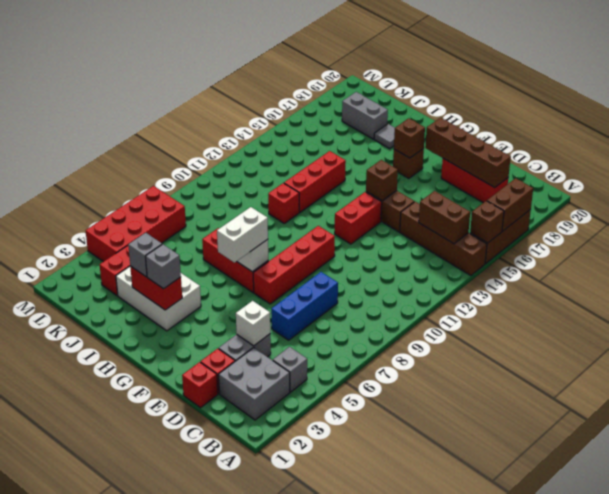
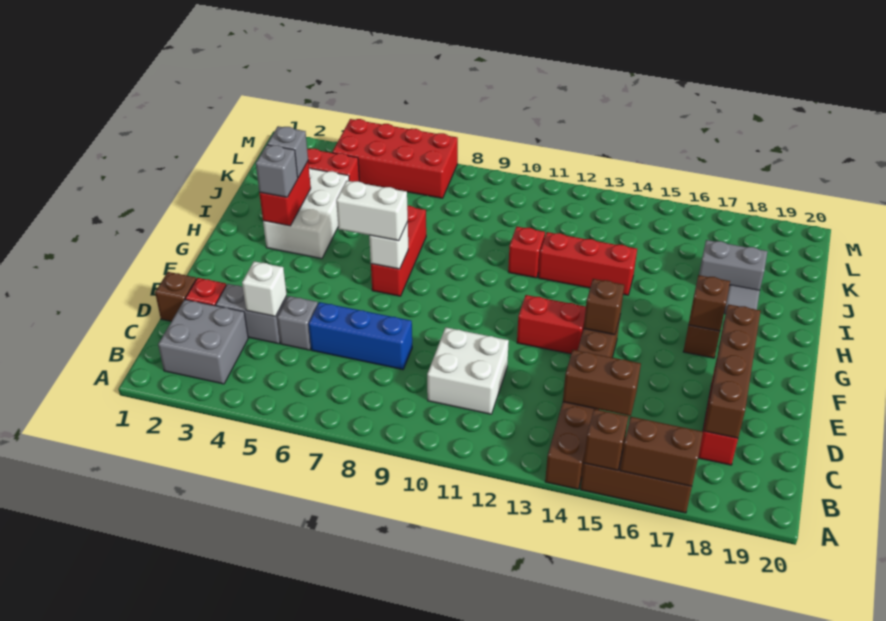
grey brick B4 level 1 -> grey brick D5 level 1
brown brick B14:C14 level 2 -> brown brick C14:C15 level 2
none -> white brick C10:D11 level 1
red brick D1 level 1 -> brown brick D1 level 1
red brick F7:F10 level 1 -> none
grey brick J18:K18 level 1 -> grey brick J17:J18 level 1

